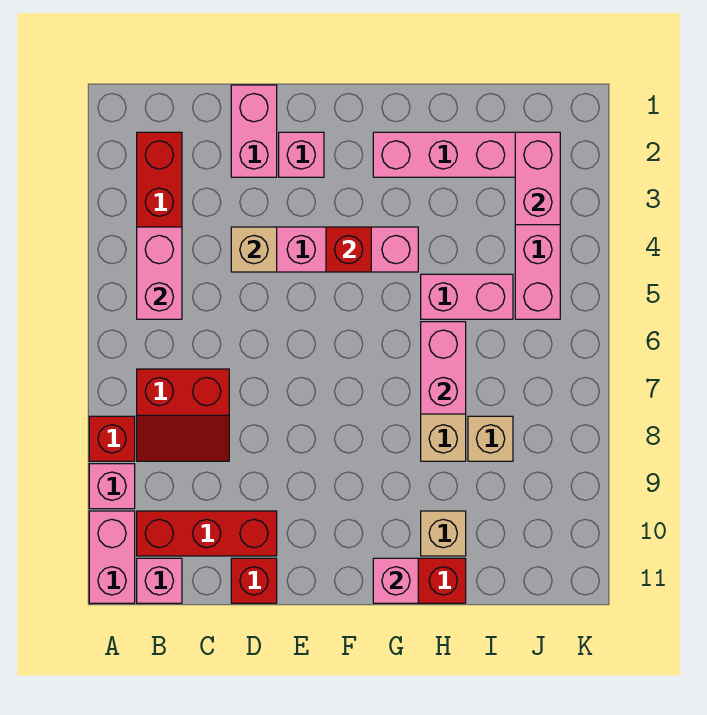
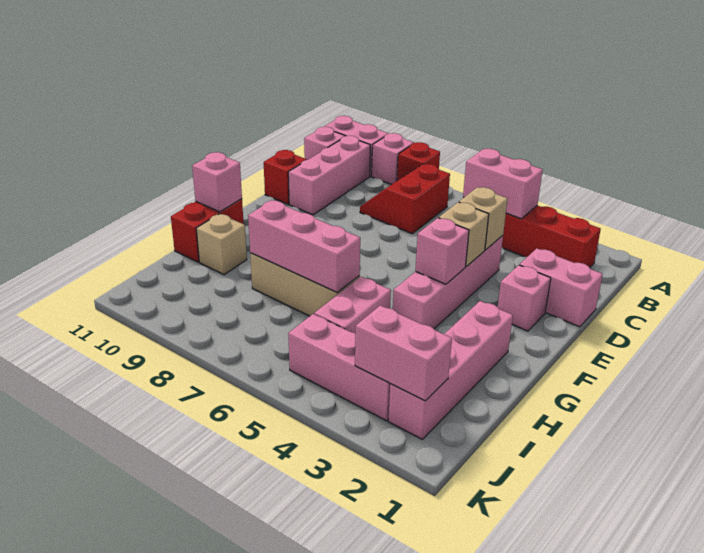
red brick B10:D10 level 1 -> pink brick B10:D10 level 1
red brick F4 level 2 -> pink brick F4 level 2
pink brick H6:H7 level 2 -> pink brick H6:H8 level 2
tan brick I8 level 1 -> tan brick E4 level 2

